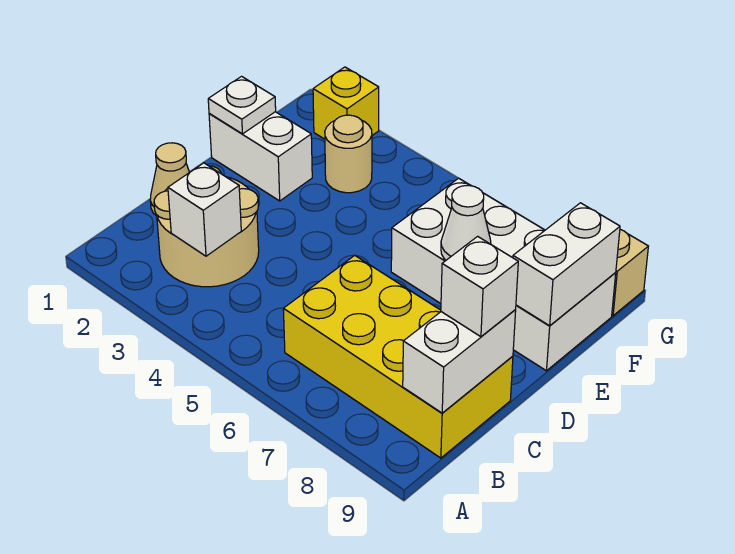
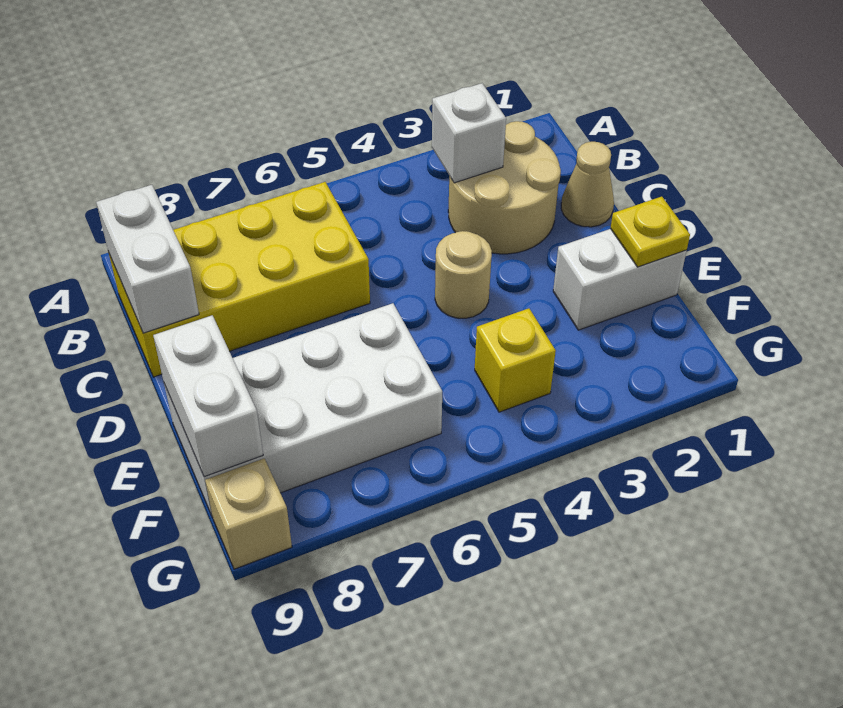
white brick C9 level 3 -> none
white plate E1 level 2 -> yellow plate E1 level 2
white cone E7 level 2 -> none
tan round brick F3 level 1 -> tan round brick D4 level 1
yellow brick G2 level 1 -> yellow brick F4 level 1

